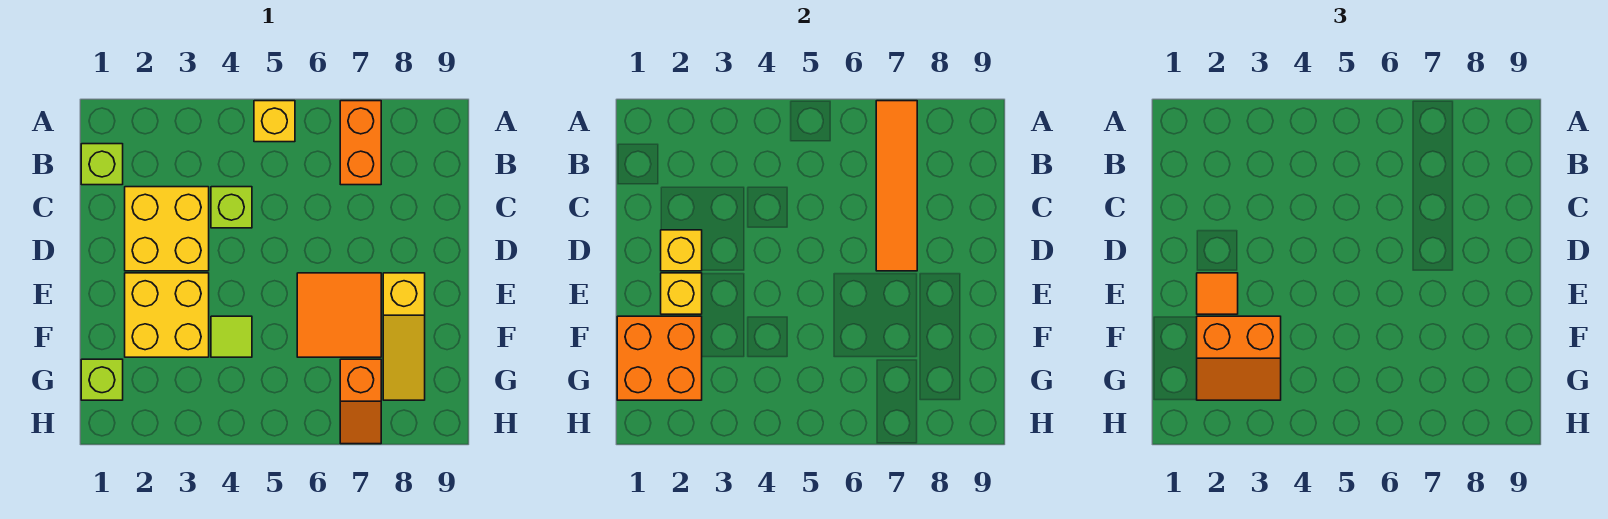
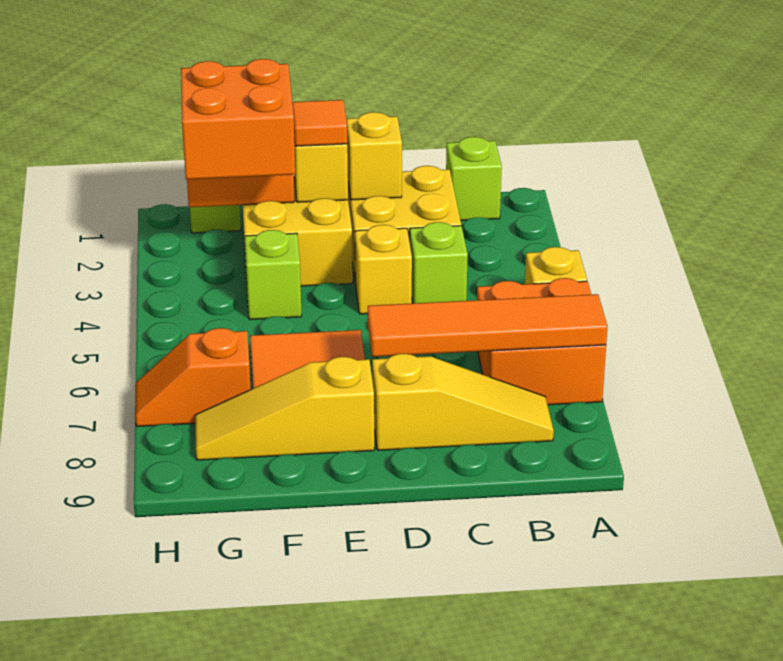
orange brick A7:B7 level 1 -> orange brick A6:B7 level 1
none -> yellow slope B8:D8 level 1 top D
none -> yellow brick D4 level 1
orange slope F2:G3 level 3 top F -> orange brick F2:G3 level 3
lime tile F4 level 1 -> lime brick F4 level 1

